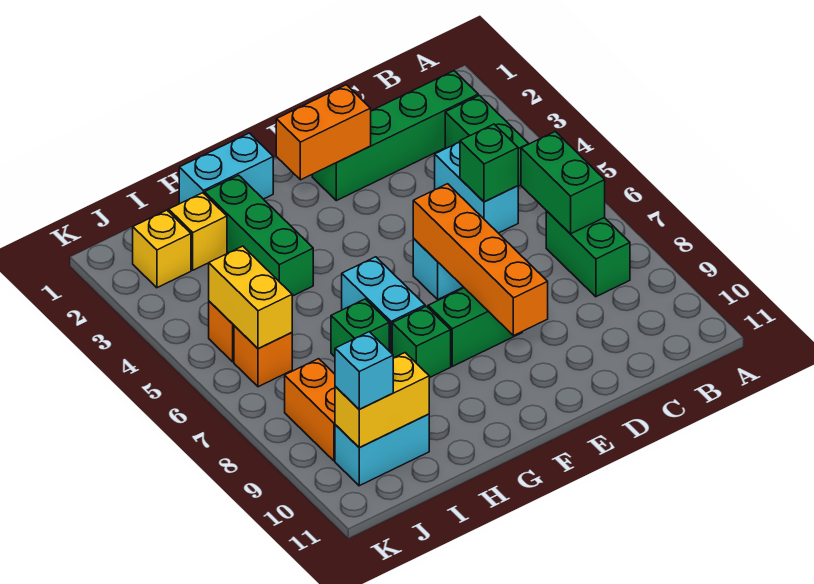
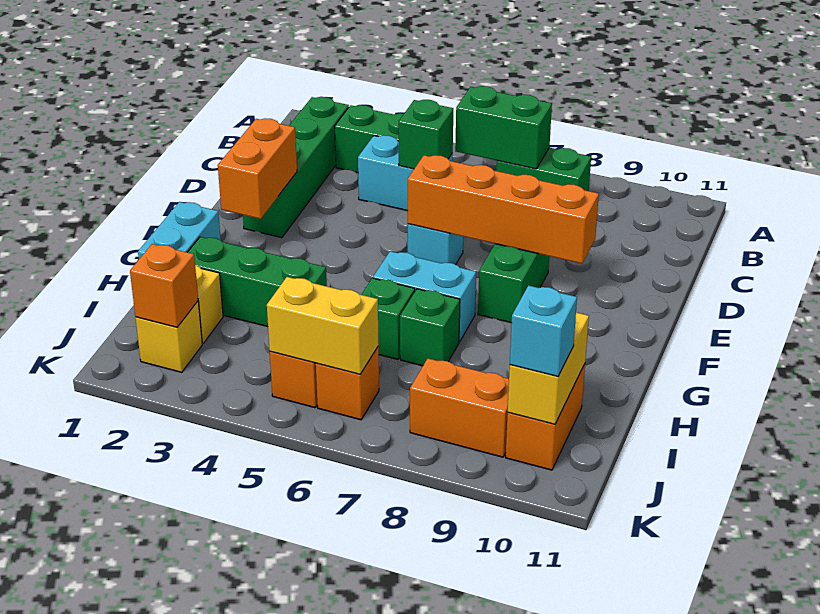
green brick G8 level 1 -> green brick H6 level 1
cyan brick I10:J10 level 1 -> orange brick I10:J10 level 1
none -> orange brick J2 level 2

